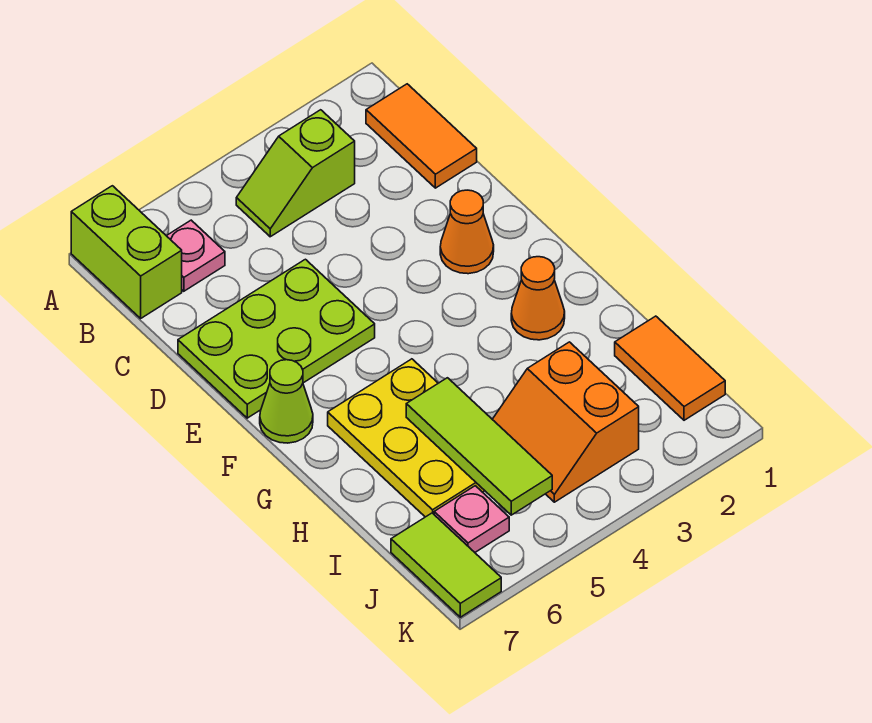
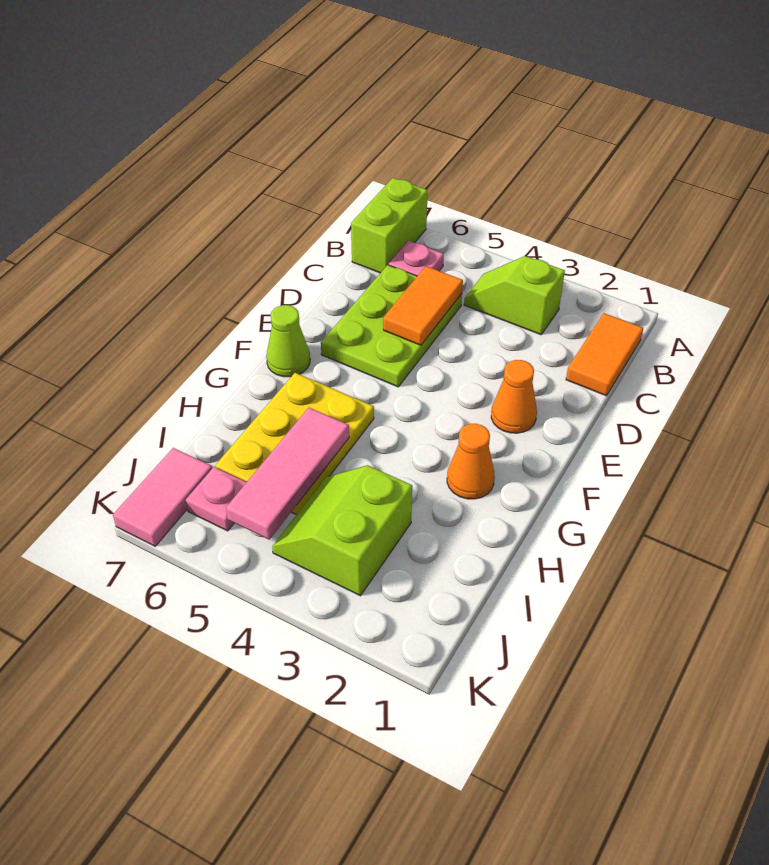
lime plate D5:E7 level 1 -> lime plate C5:E6 level 1
lime tile H5:J5 level 2 -> pink tile H5:J5 level 2
orange tile I1:J1 level 1 -> orange tile C5:D5 level 2
orange slope I3:J4 level 1 top 3 -> lime slope I3:J4 level 1 top 3
lime tile J7:K7 level 1 -> pink tile J7:K7 level 1

